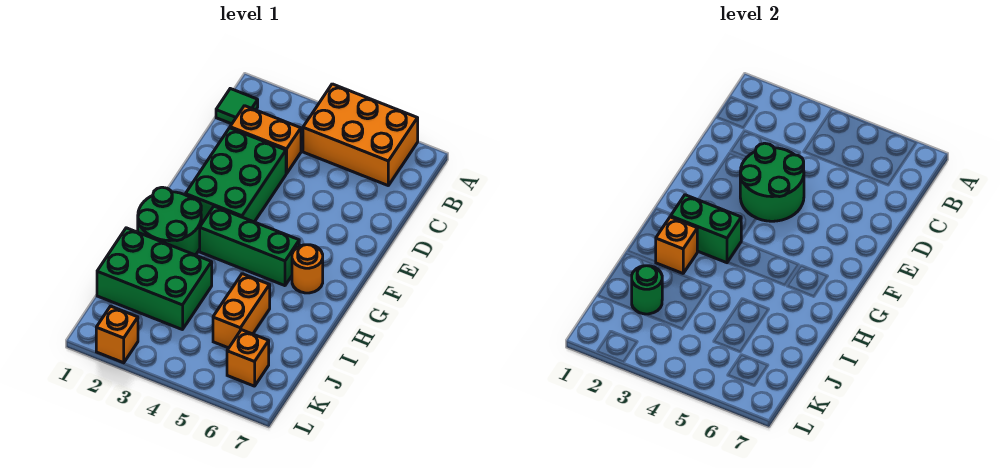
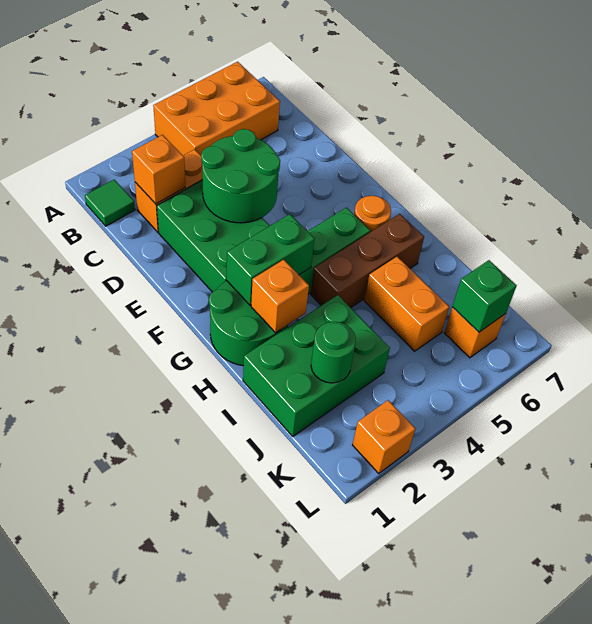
none -> orange brick C2 level 2
none -> brown brick H4:H6 level 1
none -> green brick K6 level 2

